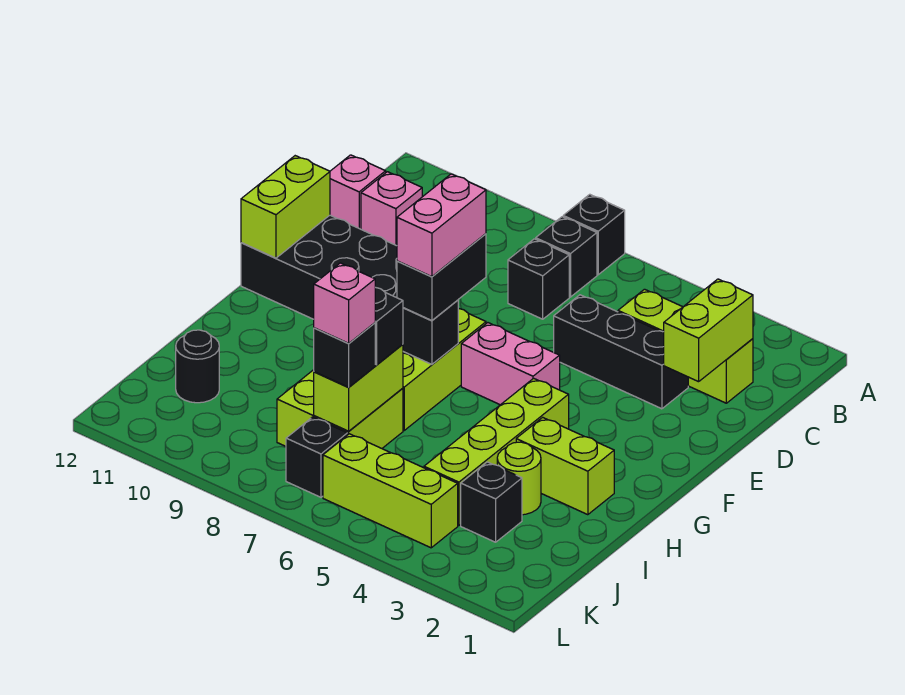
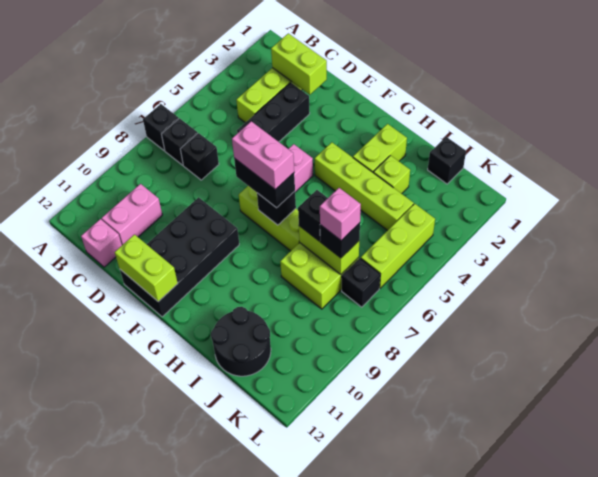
pink brick C11 level 1 -> pink brick C10:C11 level 1
lime round brick I3 level 1 -> lime brick I3 level 1
black brick J3 level 1 -> black brick J1 level 1
black round brick J11 level 1 -> black round brick I11:J12 level 1

